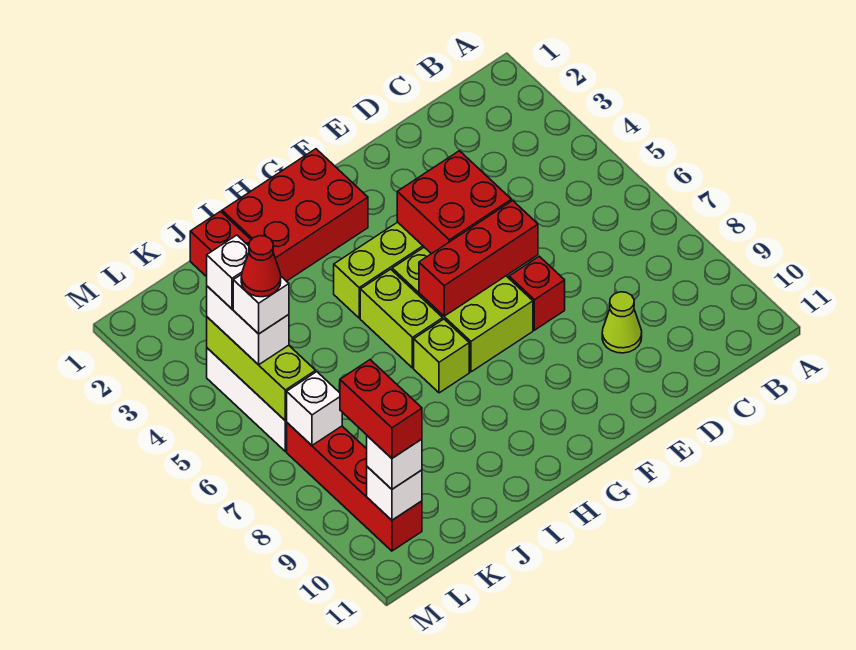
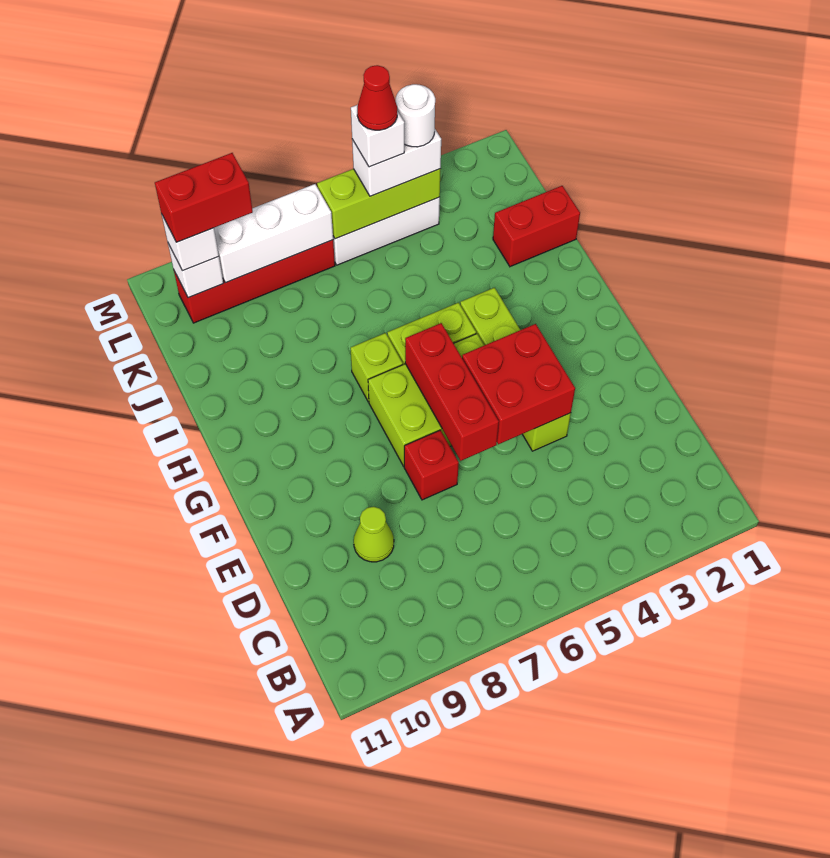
red brick G1:I2 level 1 -> none
white brick L4 level 4 -> white round brick L4 level 4
white brick L7 level 2 -> white brick L7:L9 level 2

